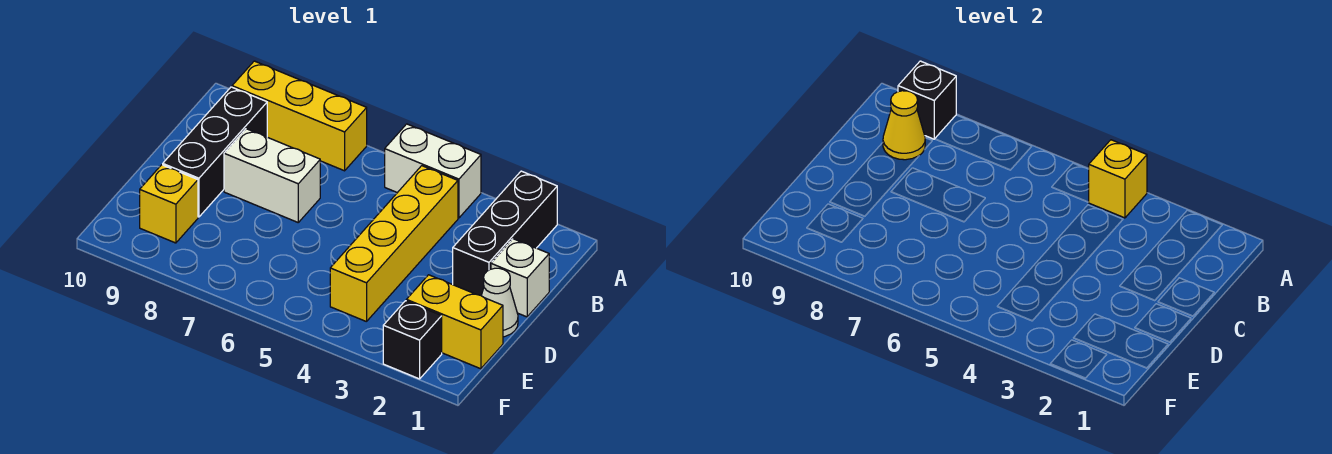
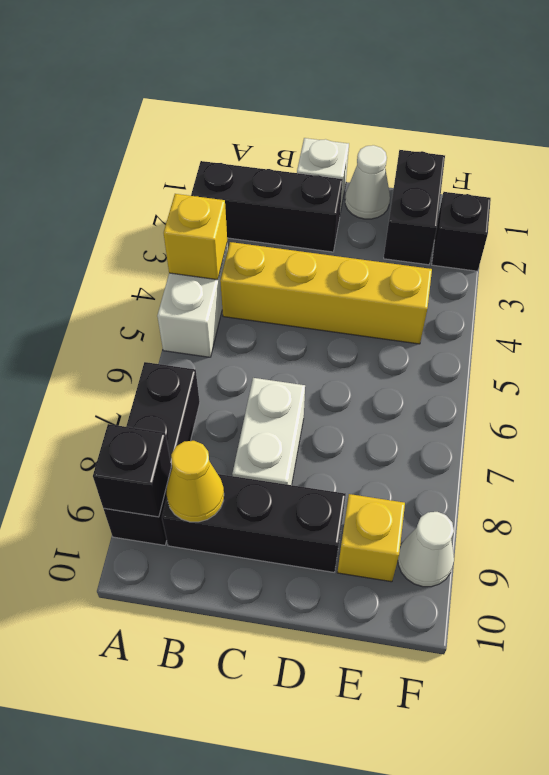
yellow brick A7:A9 level 1 -> black brick A7:A9 level 1
yellow brick E1:E2 level 1 -> black brick E1:E2 level 1
none -> white cone F9 level 1

